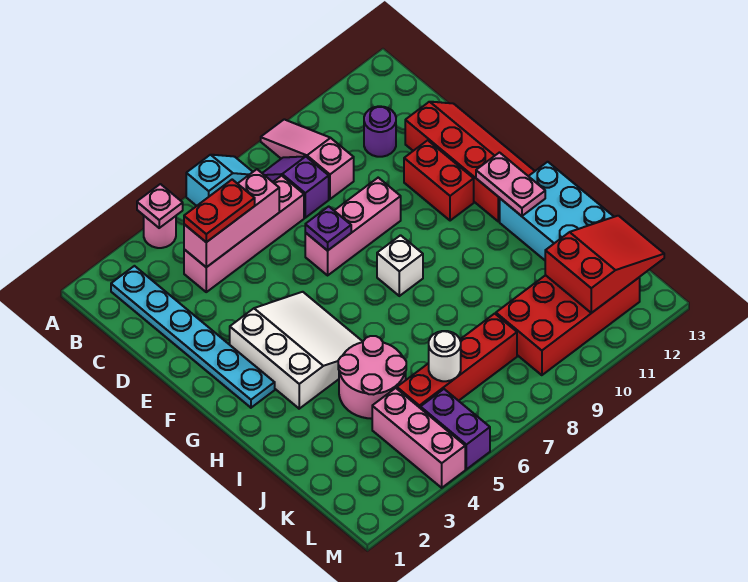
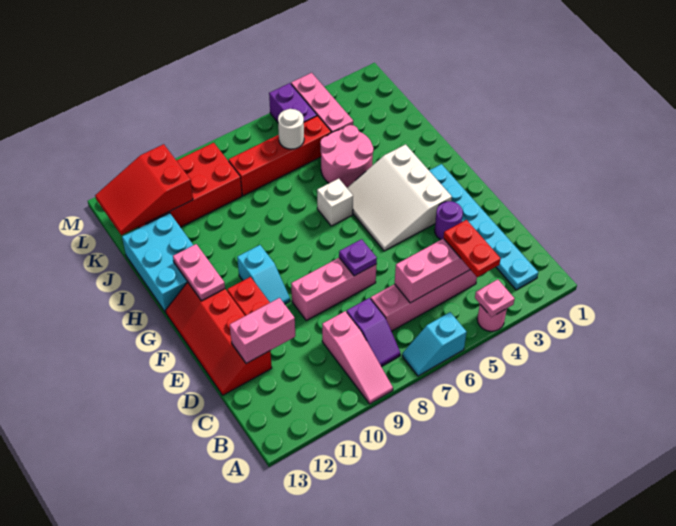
red plate C4:C5 level 3 -> red plate B4:C4 level 3
purple round brick C11 level 1 -> purple round brick E3 level 1
none -> pink brick D11:D12 level 2
none -> cyan slope F10:G10 level 1 top G
white brick G8 level 1 -> white brick H6 level 1

